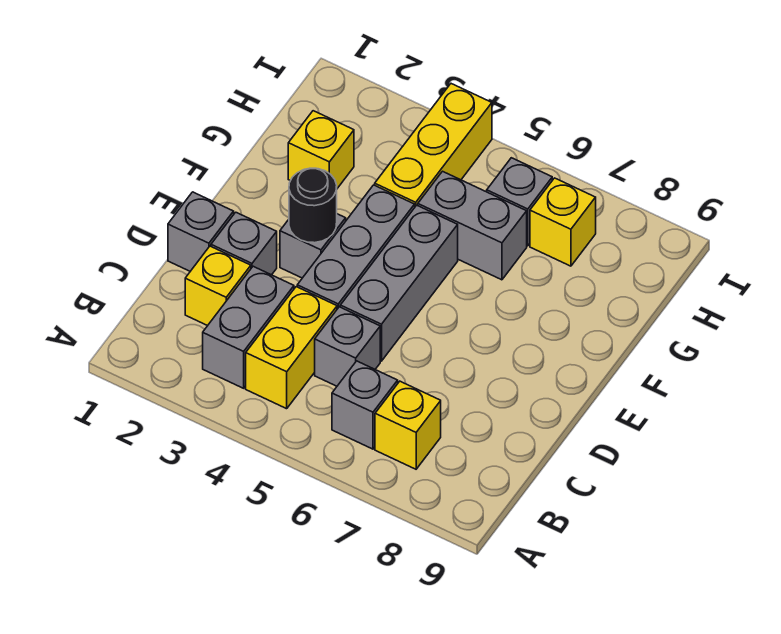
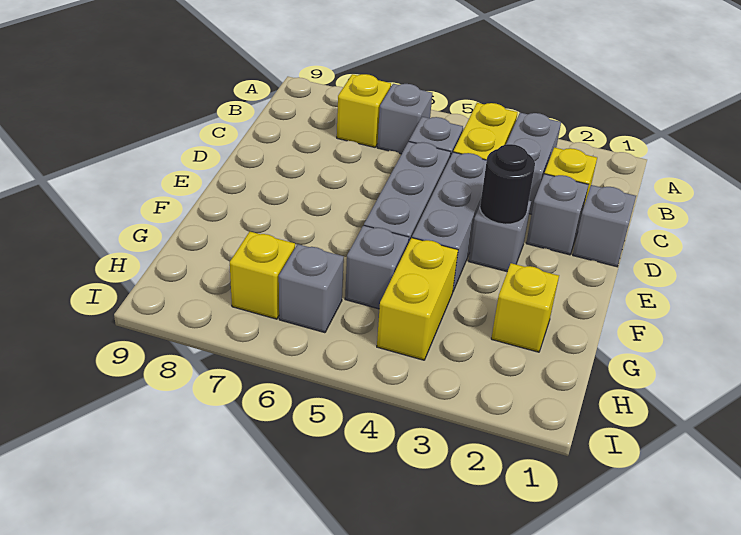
yellow brick G4:I4 level 1 -> yellow brick G4:H4 level 1
grey brick G5:G6 level 1 -> grey brick G5 level 1

